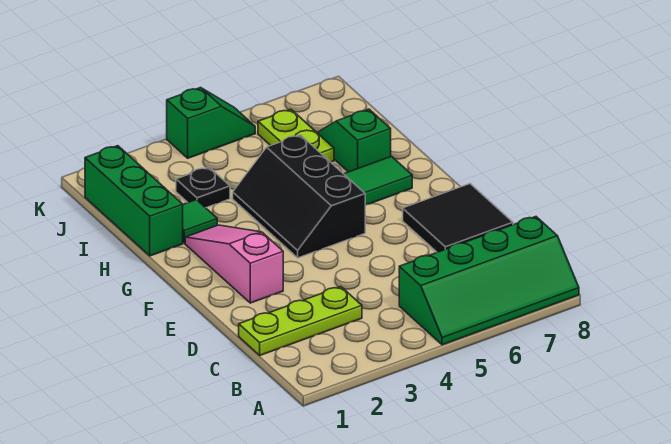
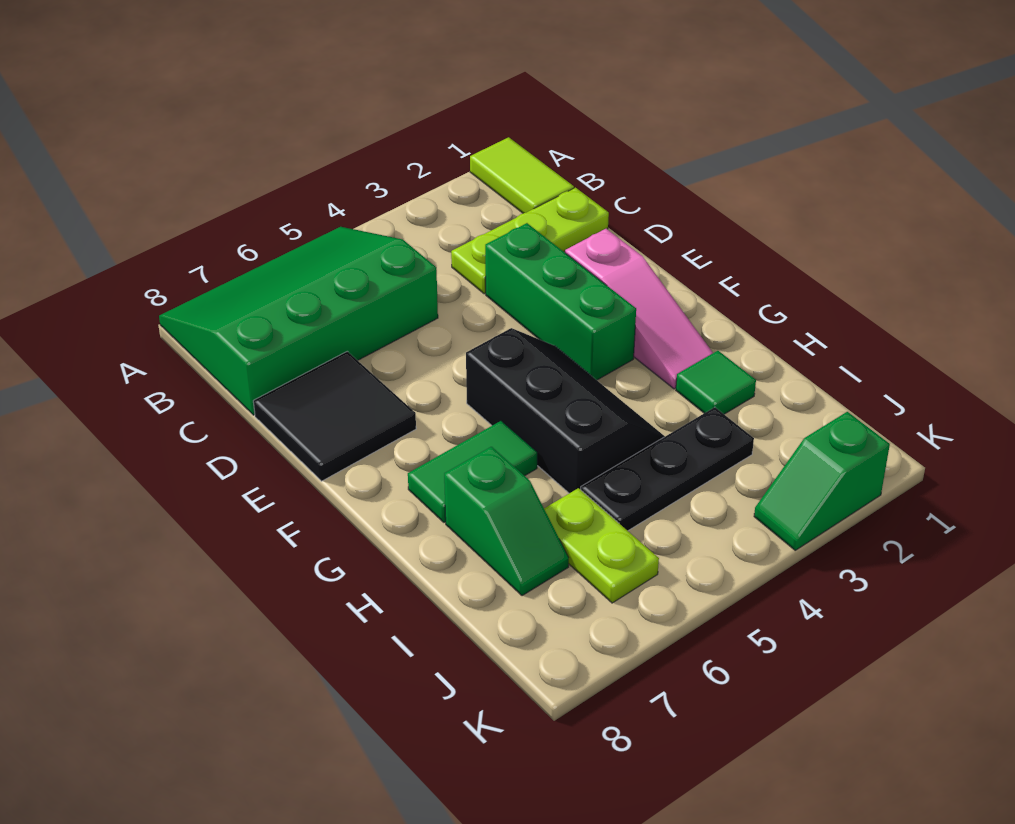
none -> lime tile A1:B1 level 1
green slope A5:B8 level 1 top B -> green slope A5:C8 level 1 top C
green brick H1:J1 level 1 -> green brick D3:F3 level 1
black plate I3 level 1 -> black plate I3:I5 level 1
green slope K4:K5 level 1 top 4 -> green slope K2:K3 level 1 top 2

